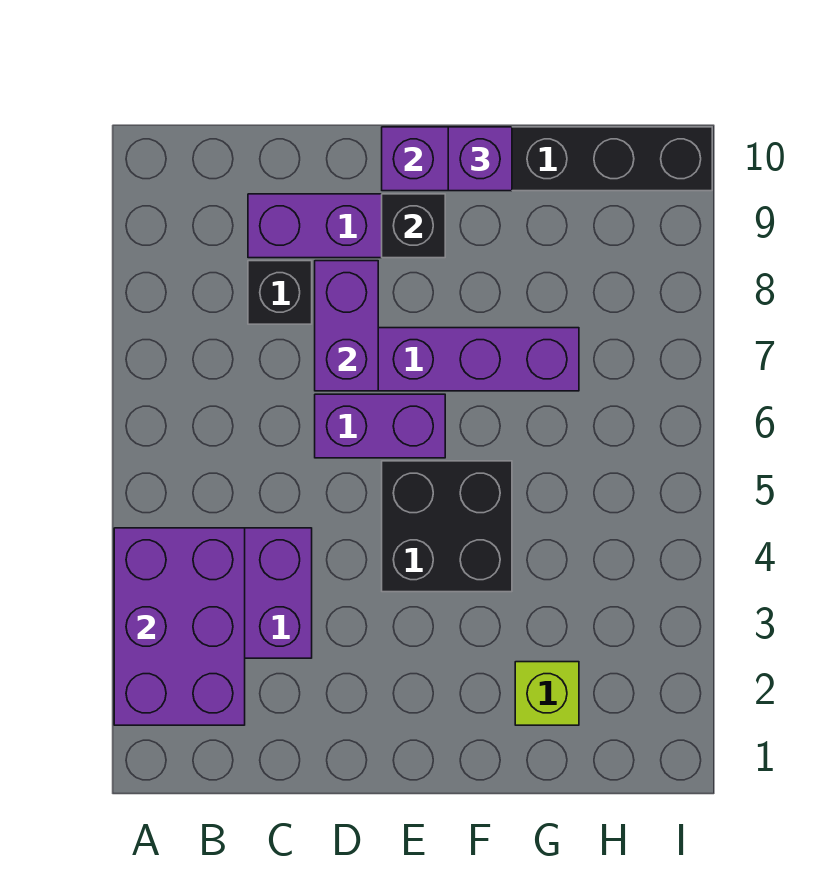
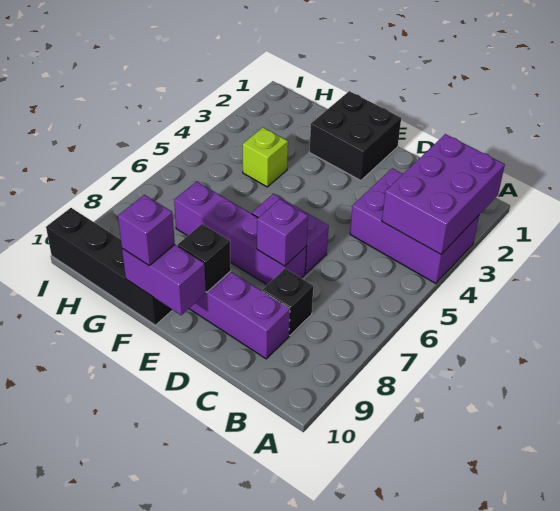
purple brick D7:D8 level 2 -> purple brick D7 level 2
black brick E4:F5 level 1 -> black brick E1:F2 level 1
lime brick G2 level 1 -> lime brick G4 level 1

